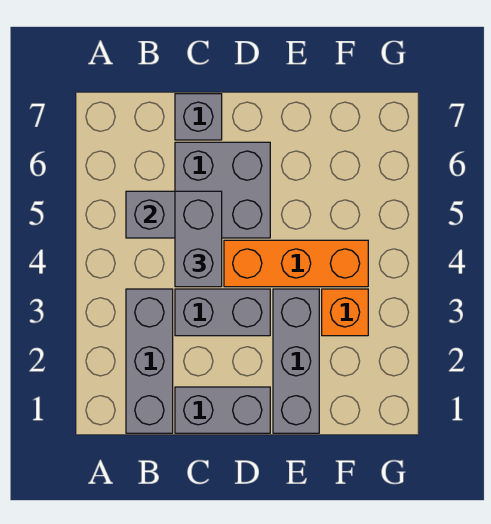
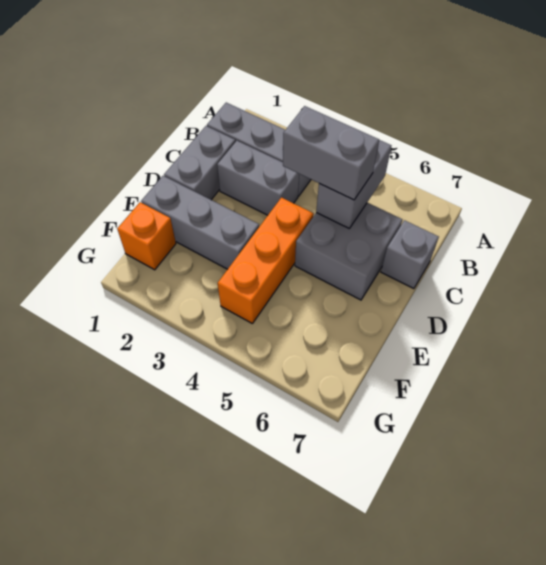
grey brick C3:D3 level 1 -> grey brick C2:C3 level 1
orange brick F3 level 1 -> orange brick F1 level 1

